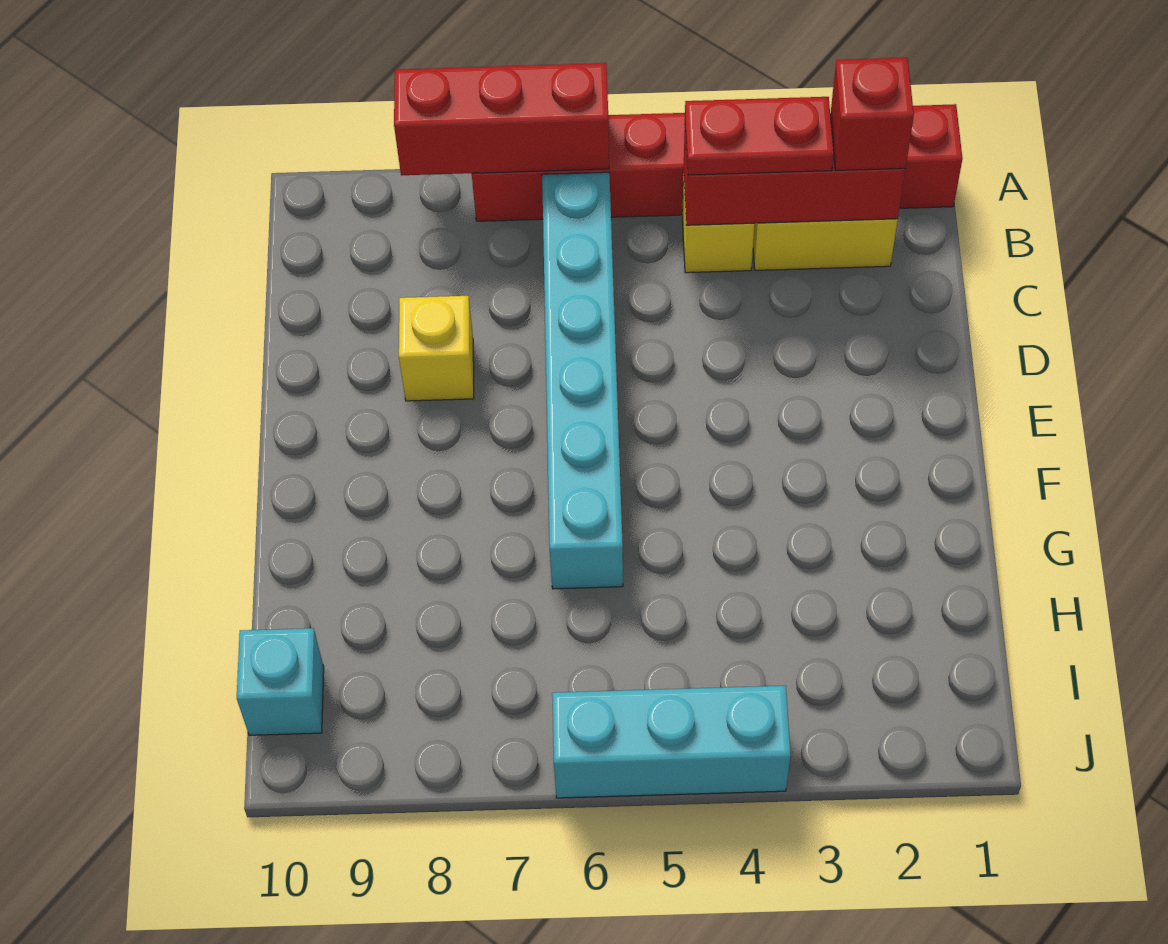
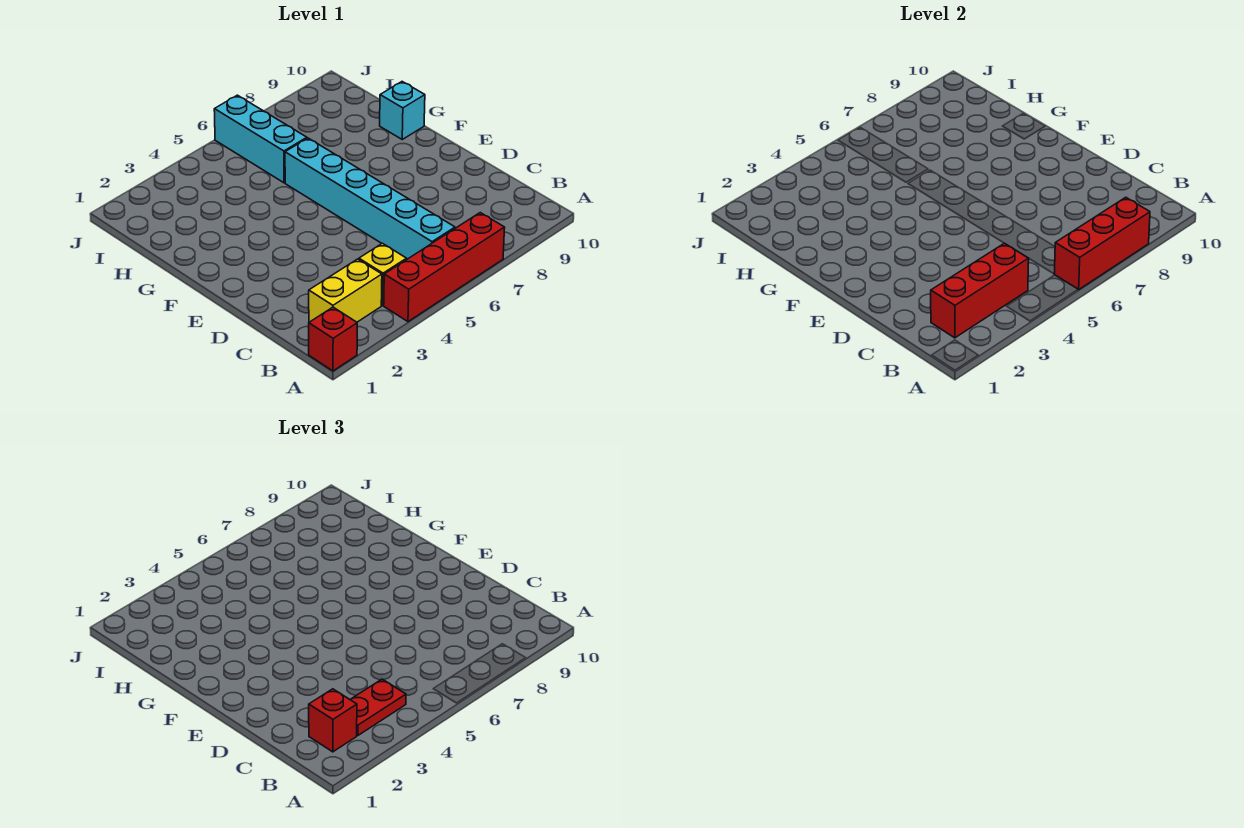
yellow brick D8 level 1 -> none
cyan brick I10 level 1 -> cyan brick G10 level 1
cyan brick J4:J6 level 1 -> cyan brick H6:J6 level 1

